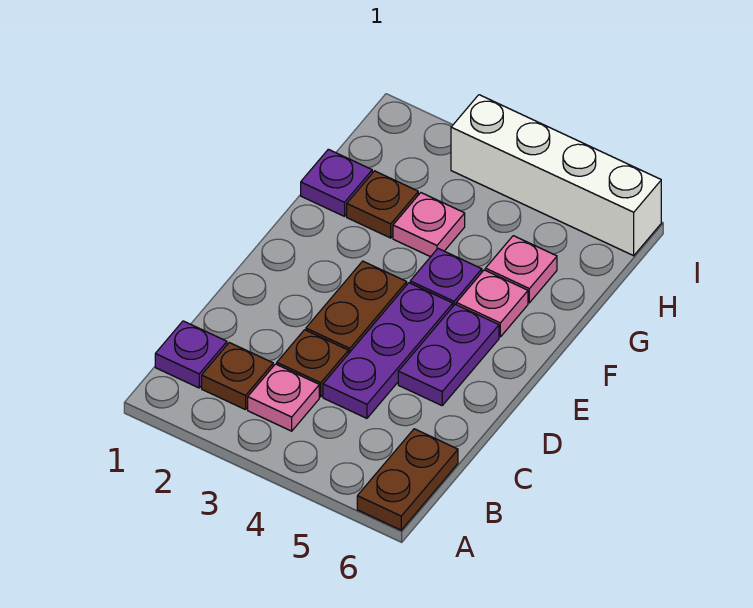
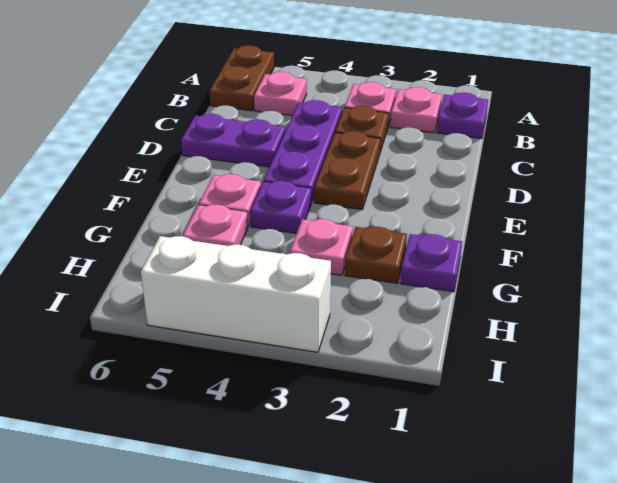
brown plate B2 level 1 -> pink plate B2 level 1
none -> pink plate B5 level 1
purple plate D5:E5 level 1 -> purple plate D5:D6 level 1
white brick I3:I6 level 1 -> white brick I3:I5 level 1

